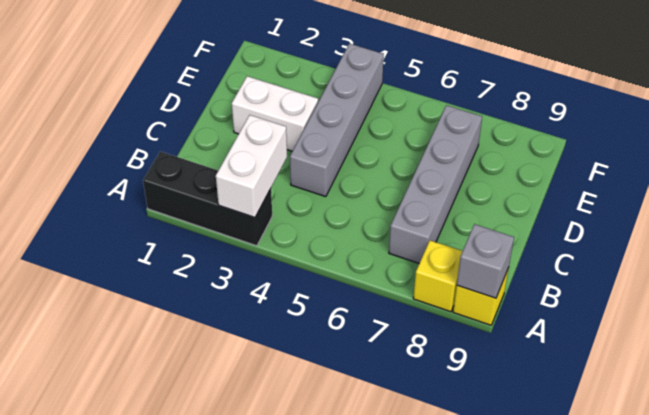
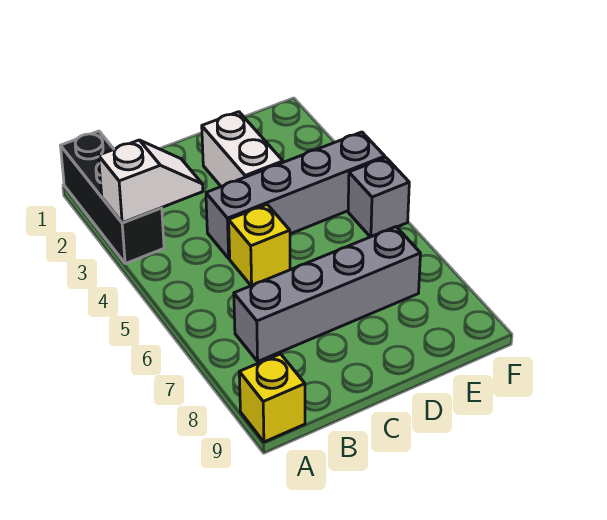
white brick A3:B3 level 2 -> white slope A3:B3 level 2 top A
yellow brick A8 level 1 -> yellow brick C5 level 1
grey brick A9 level 2 -> grey brick F5 level 1

